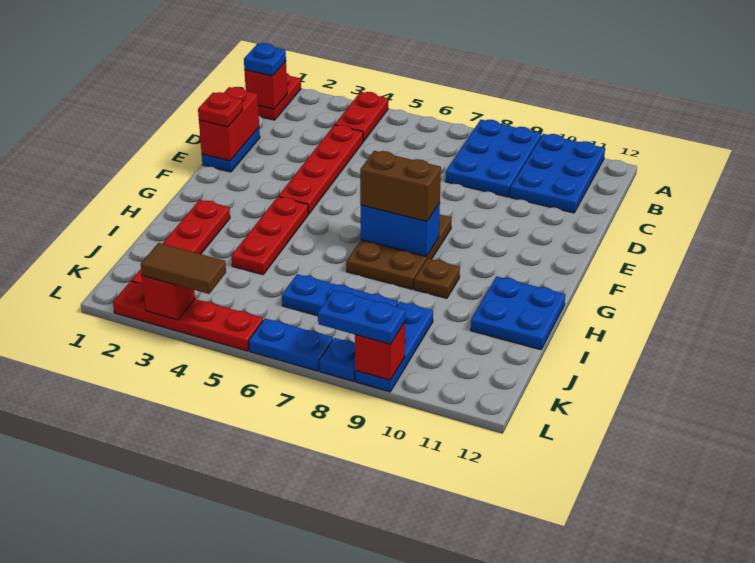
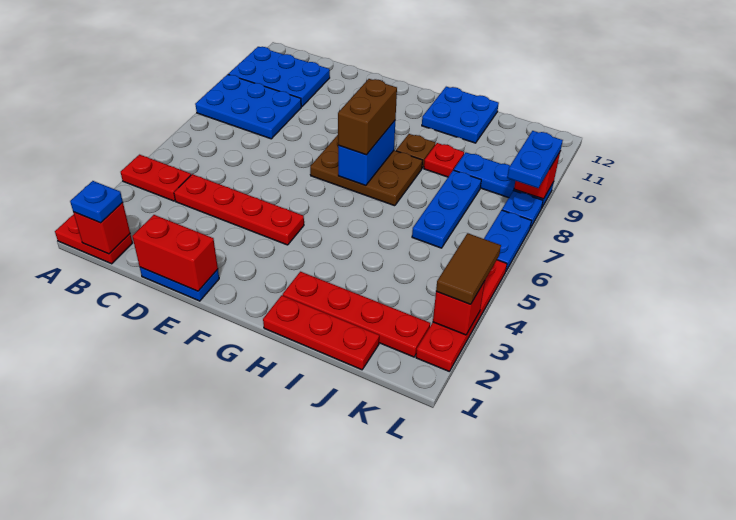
red plate E1 level 3 -> red plate I9 level 1
red plate G4:I4 level 1 -> red plate H1:J1 level 1

